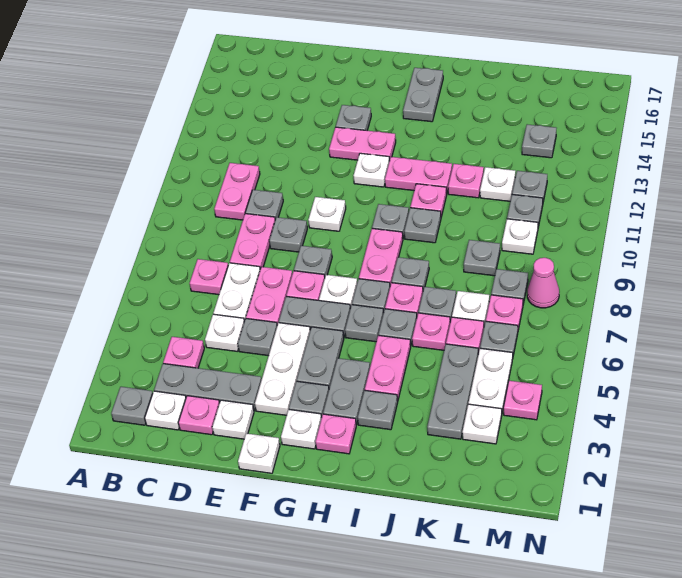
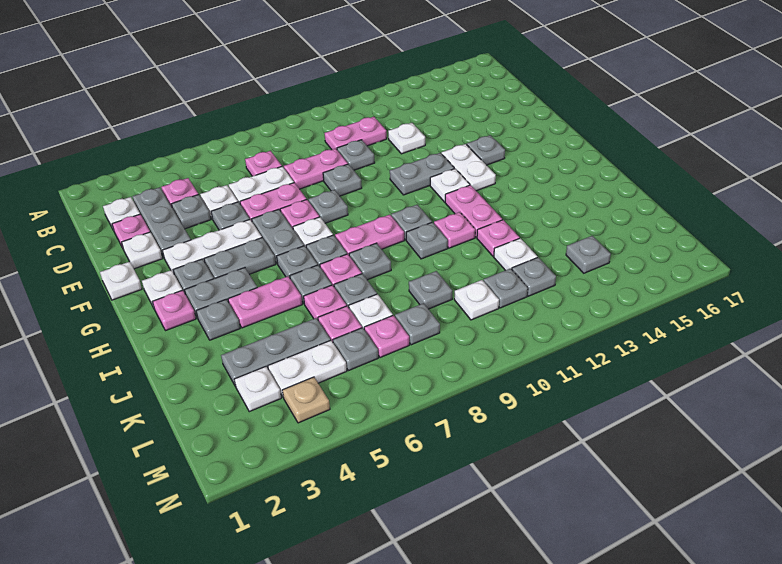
grey plate B2 level 1 -> grey plate D4 level 1
white plate F10 level 1 -> white plate D12 level 1
pink plate F13:G13 level 1 -> white plate F13:G13 level 1
grey plate H15:H16 level 1 -> grey plate F11:F12 level 1
pink plate M4 level 1 -> tan plate M4 level 1
pink cone M8 level 1 -> none

